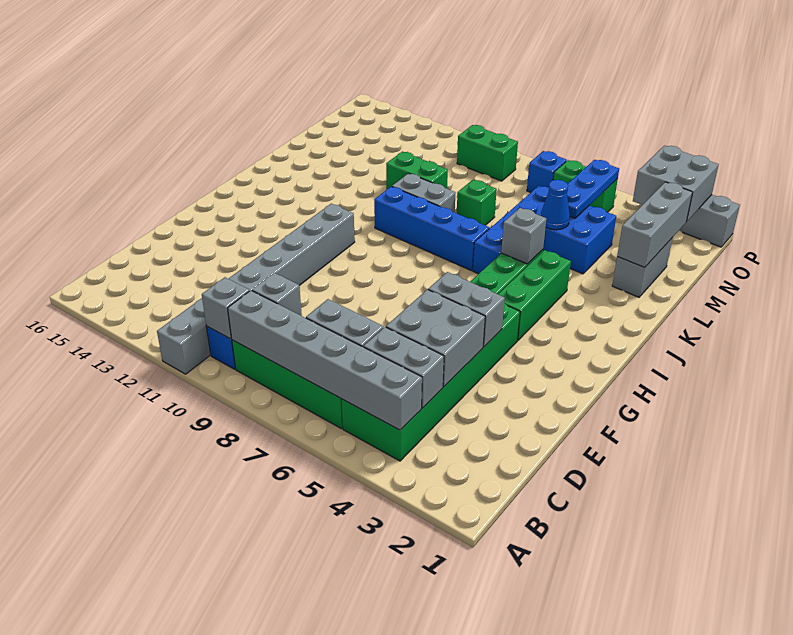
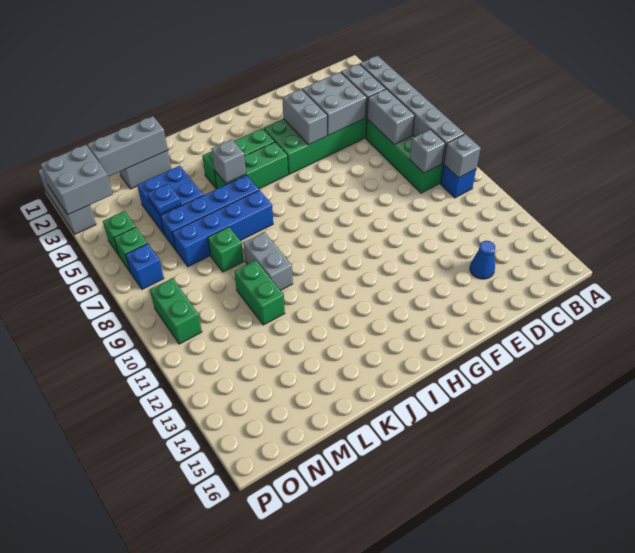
grey brick A11:H11 level 1 -> none
blue brick J7:J10 level 1 -> blue brick J7:M7 level 1
blue cone L5 level 2 -> blue cone D14 level 1
blue plate M5:O5 level 2 -> blue plate M5 level 2

